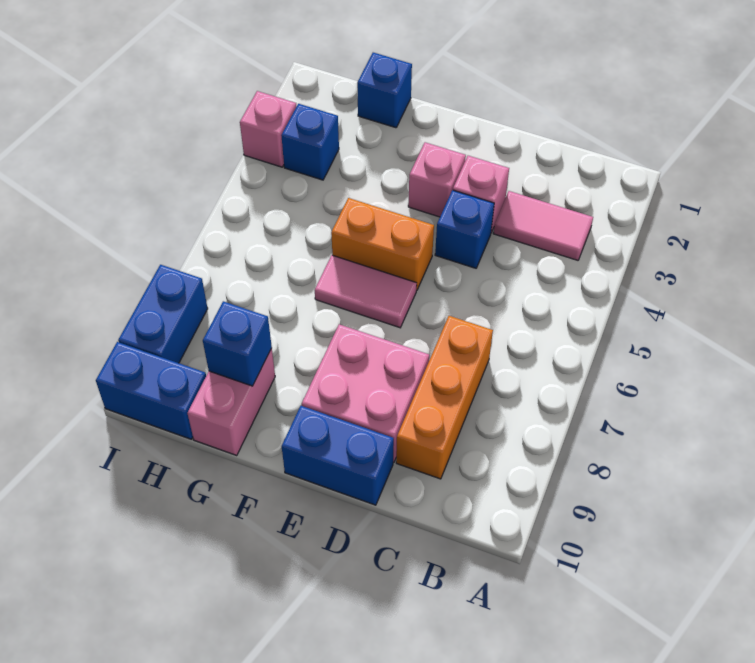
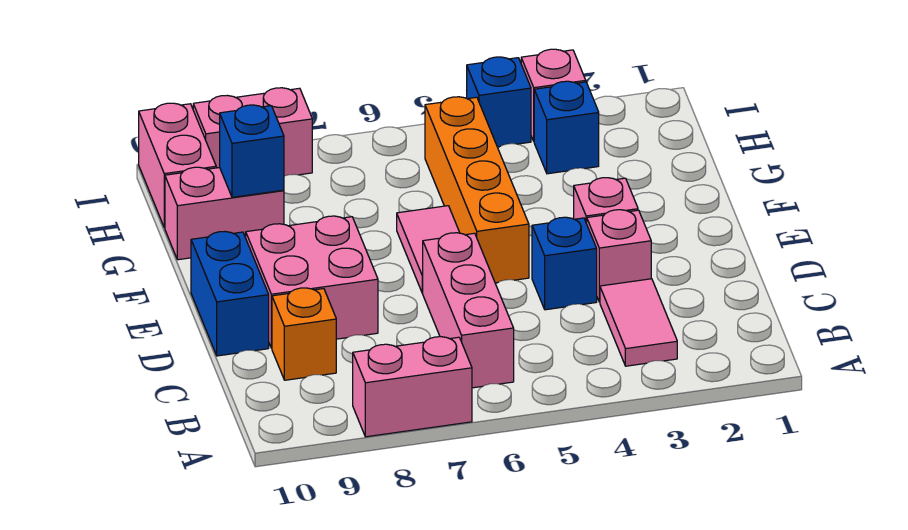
none -> pink brick A7:A8 level 1
none -> pink brick B6:D6 level 1
orange brick C7:C9 level 1 -> orange brick C9 level 1
orange brick E5:F5 level 1 -> orange brick E5:H5 level 1
blue brick G1 level 1 -> blue brick I4 level 1
blue brick H10:I10 level 1 -> pink brick H10:I10 level 1
blue brick I8:I9 level 1 -> pink brick I8:I9 level 1

